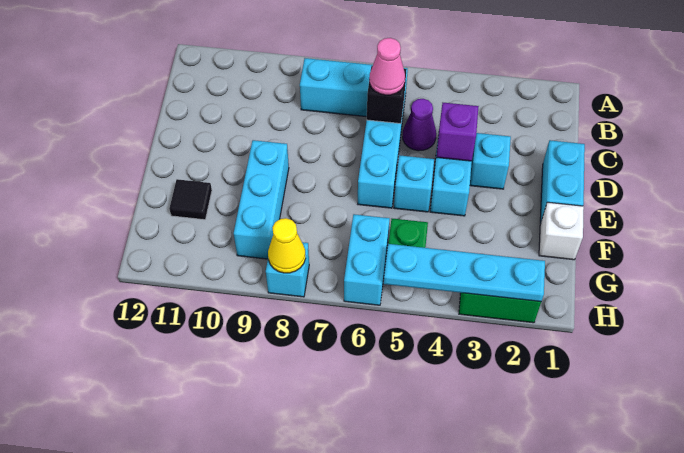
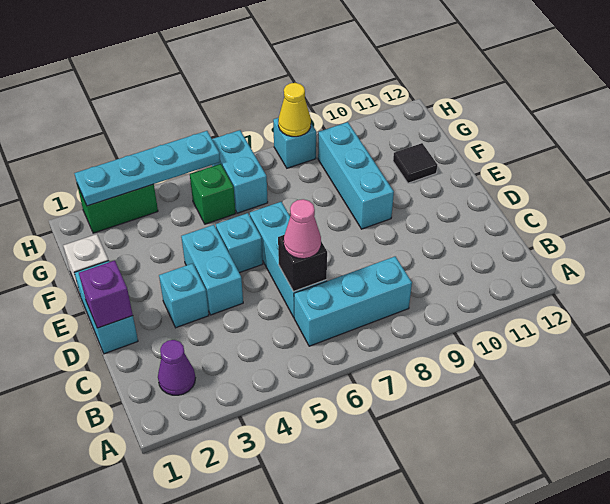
purple cone C5 level 1 -> purple cone B2 level 1
purple brick D4 level 2 -> purple brick D1 level 2

